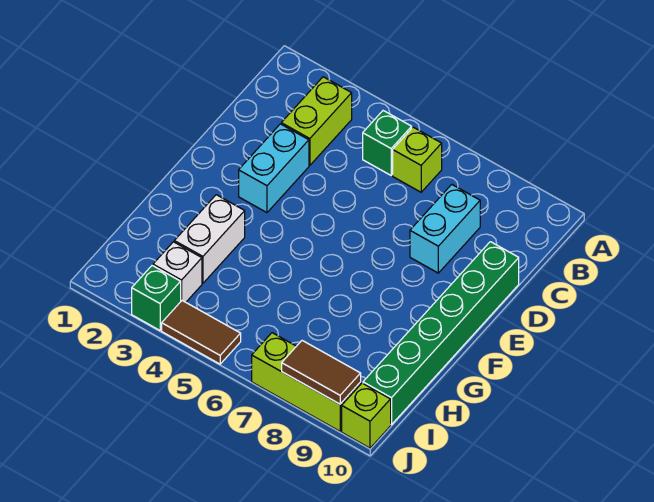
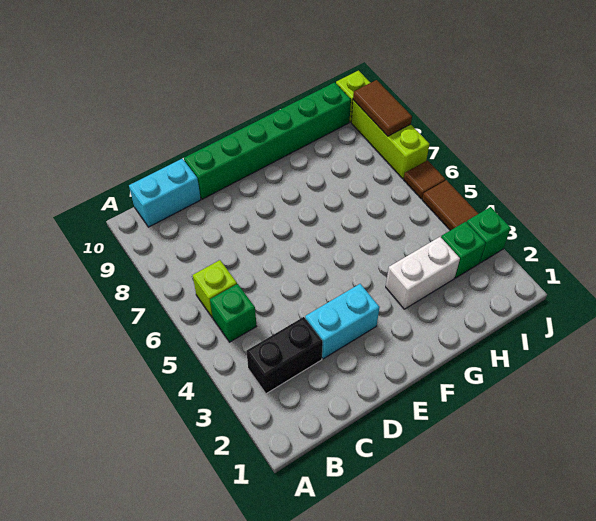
lime brick B3:C3 level 1 -> black brick B3:C3 level 1
cyan brick C8:D8 level 1 -> cyan brick B10:C10 level 1
white brick I3 level 1 -> green brick I3 level 1
none -> brown tile J6 level 1

